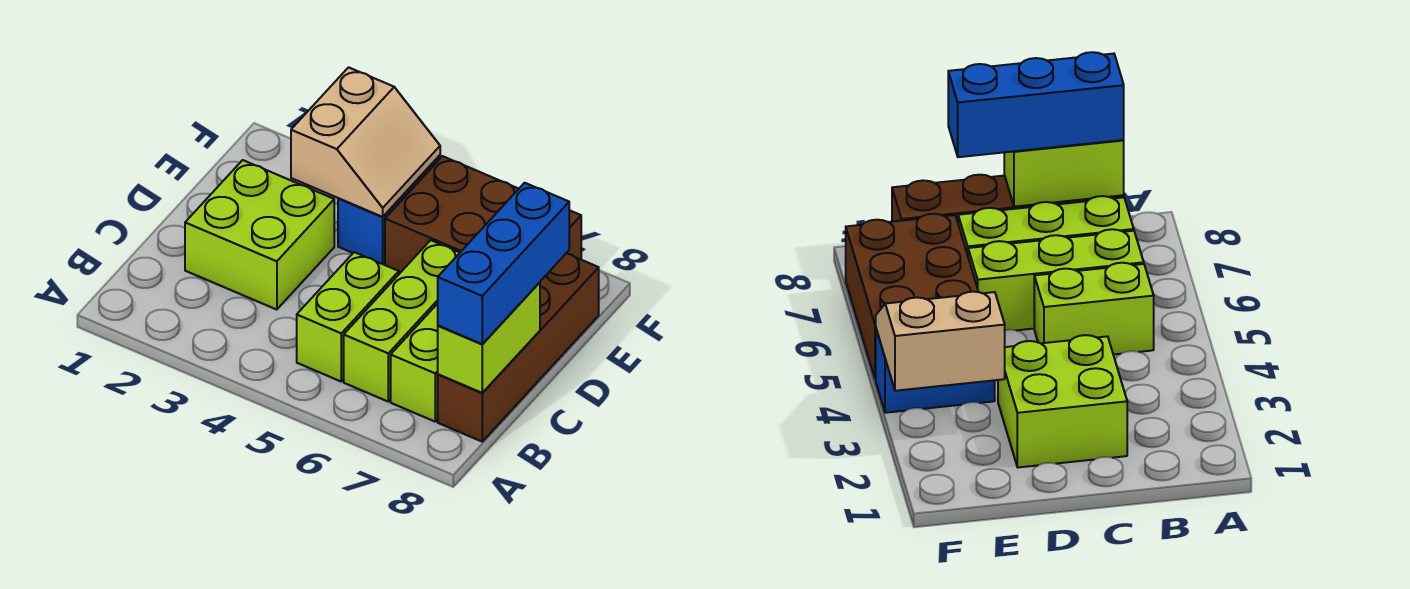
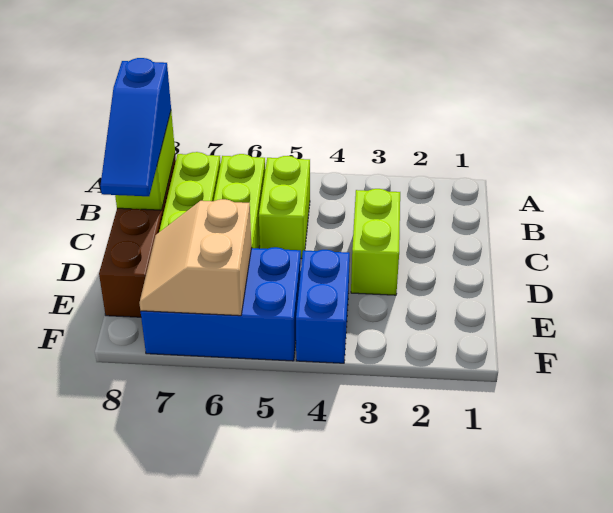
blue brick B8:D8 level 3 -> blue slope B8:D8 level 3 top B
lime brick C2:D3 level 1 -> lime brick C3:D3 level 1
tan slope E3:F4 level 2 top 3 -> tan slope E6:F7 level 2 top 6
brown brick E5:F7 level 1 -> blue brick E5:F7 level 1

